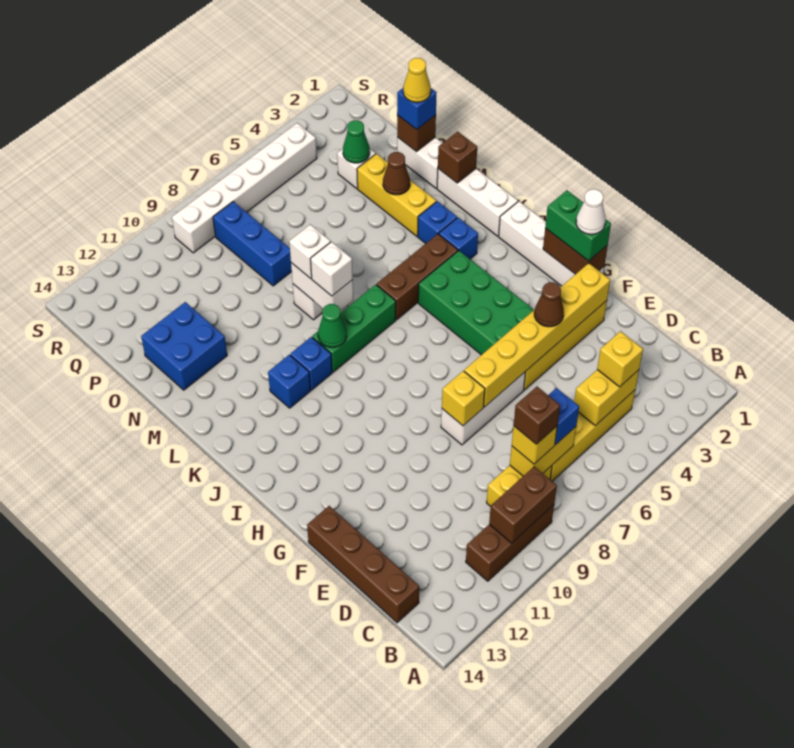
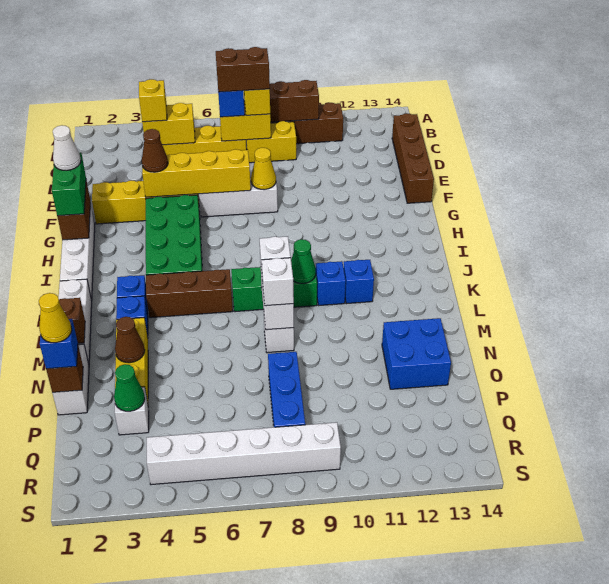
brown brick C8 level 4 -> brown brick C7:C8 level 4
yellow brick F2:F7 level 2 -> yellow brick F4:F7 level 2
yellow brick F8 level 2 -> yellow cone F8 level 2

